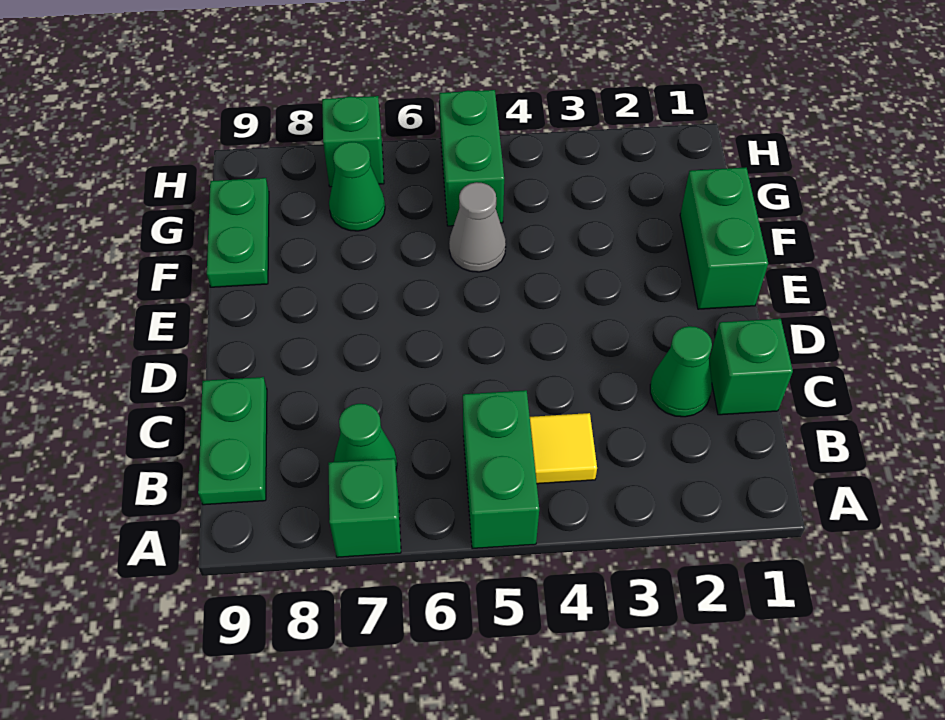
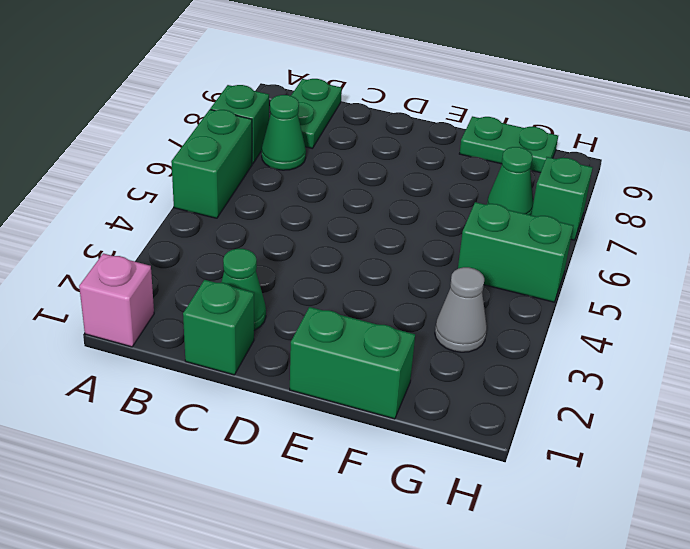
none -> pink brick A1 level 1
green brick A5:B5 level 1 -> green brick A5:A6 level 1
yellow tile B4 level 1 -> none
green plate B9:C9 level 1 -> green plate B8:B9 level 1
grey cone F5 level 1 -> grey cone G3 level 1

